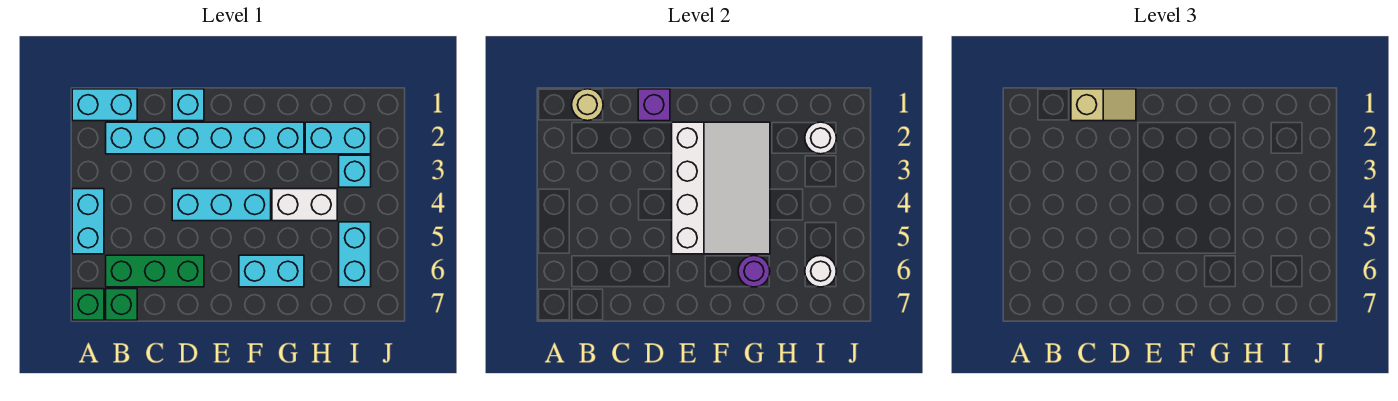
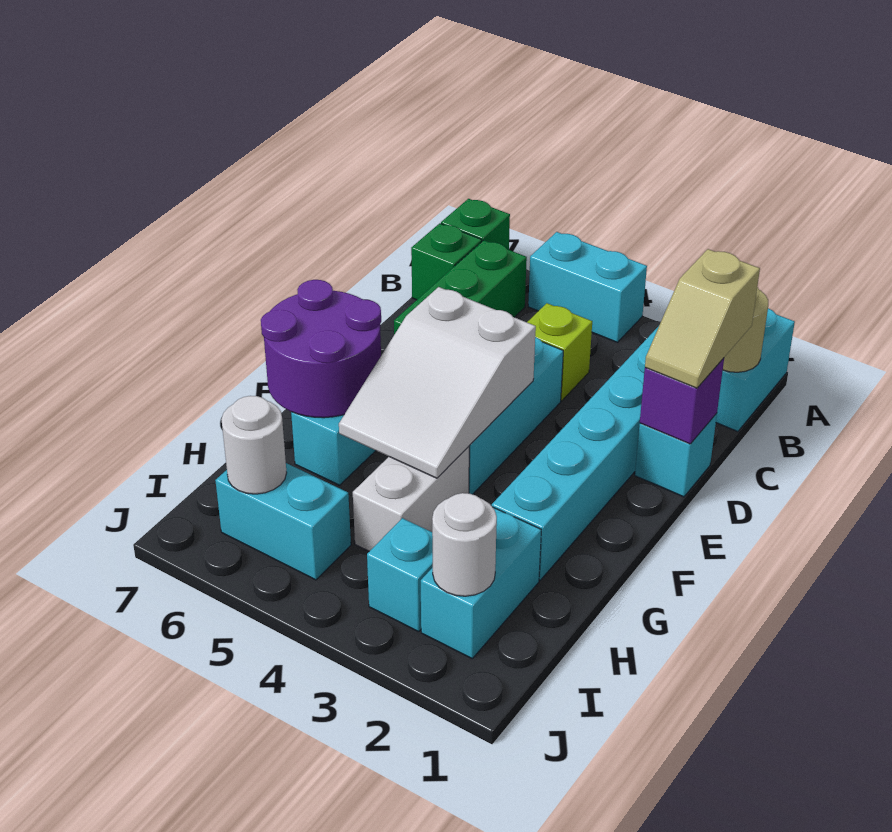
none -> lime brick C4 level 1
white slope E2:G5 level 2 top E -> white slope E4:G5 level 2 top E
purple round brick G6 level 2 -> purple round brick F6:G7 level 2

